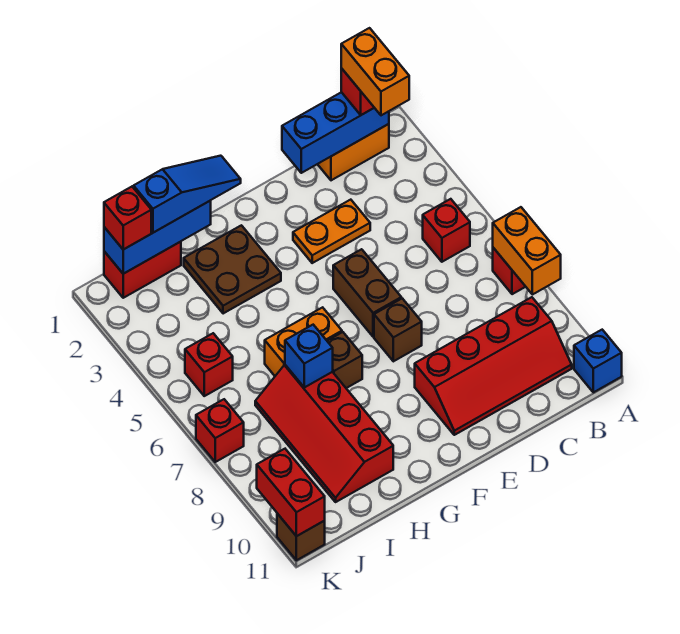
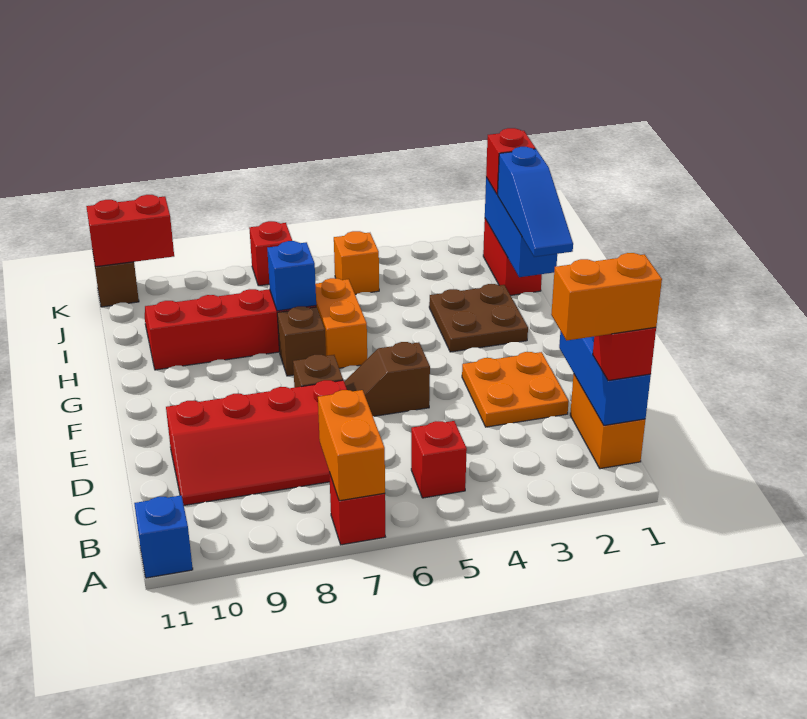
orange brick A7:A8 level 2 -> orange brick A7:B7 level 2
red slope B9:E10 level 1 top 9 -> red slope C7:D10 level 1 top D
orange plate D3:E3 level 1 -> orange plate D2:E3 level 1
brown brick E5:E6 level 1 -> brown slope E5:E6 level 1 top 5
red brick J5 level 1 -> orange brick J5 level 1

